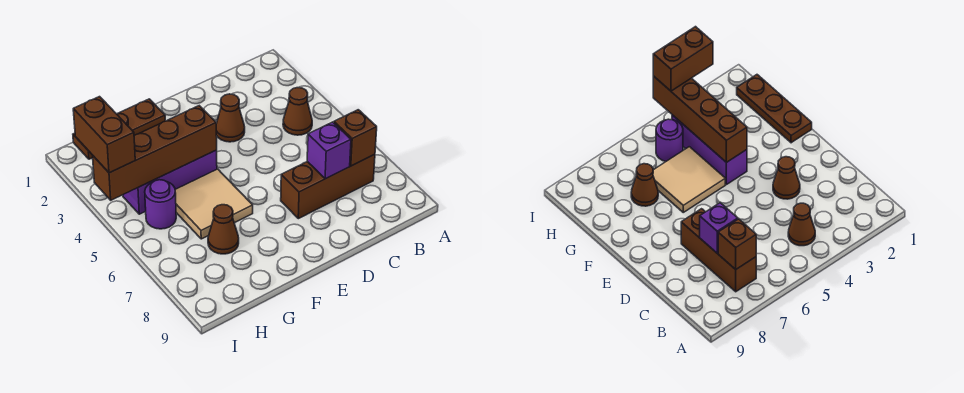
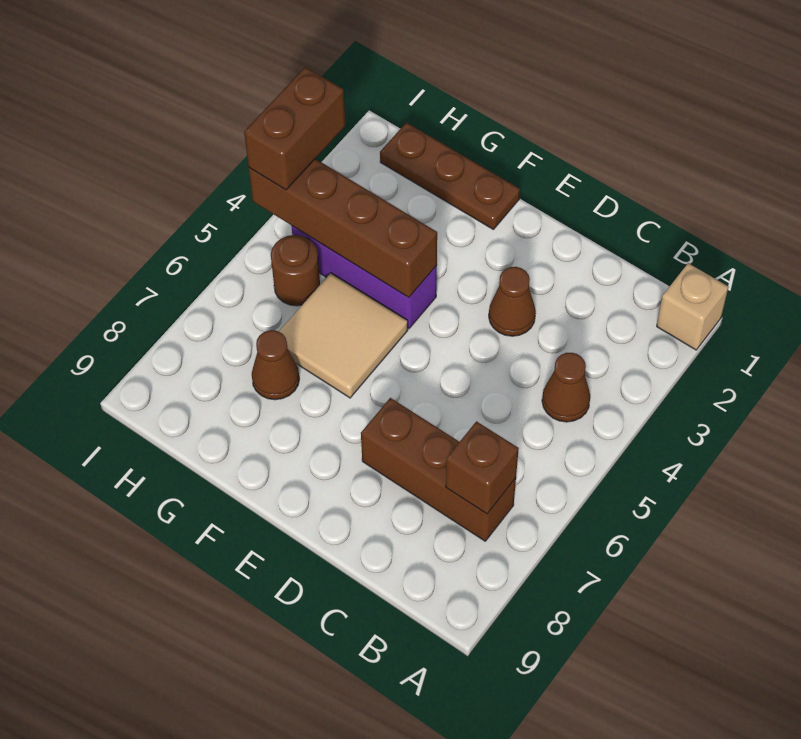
none -> tan brick A1 level 1
purple brick C7 level 2 -> none
purple round brick H5 level 1 -> brown round brick H5 level 1

